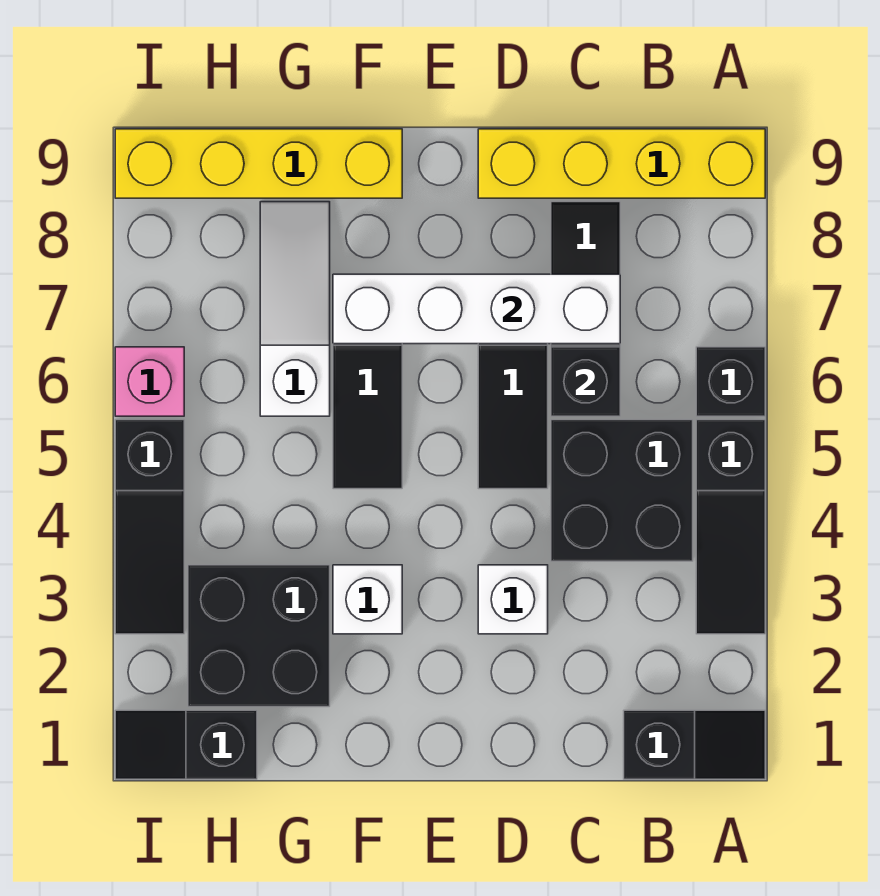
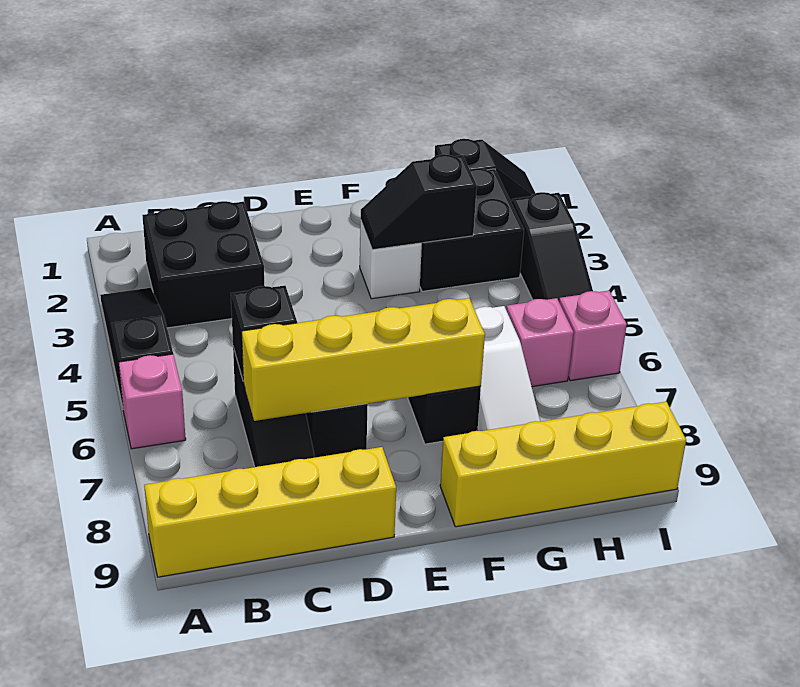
black slope A1:B1 level 1 top B -> black slope F3:G3 level 2 top G
black brick A6 level 1 -> pink brick A6 level 1
black brick B4:C5 level 1 -> black brick B2:C3 level 1
white brick C7:F7 level 2 -> yellow brick C7:F7 level 2
white brick D3 level 1 -> none
none -> pink brick H6 level 1
black slope I3:I5 level 1 top 5 -> black slope I3:I5 level 1 top 3

